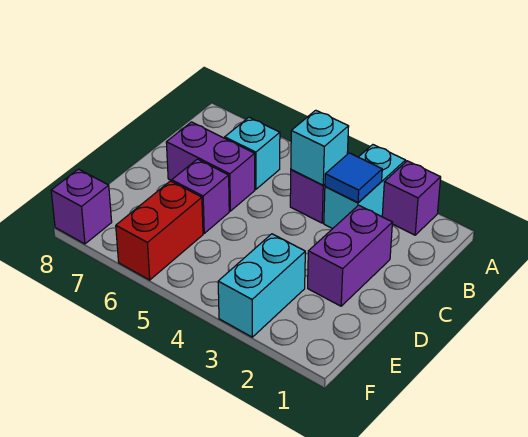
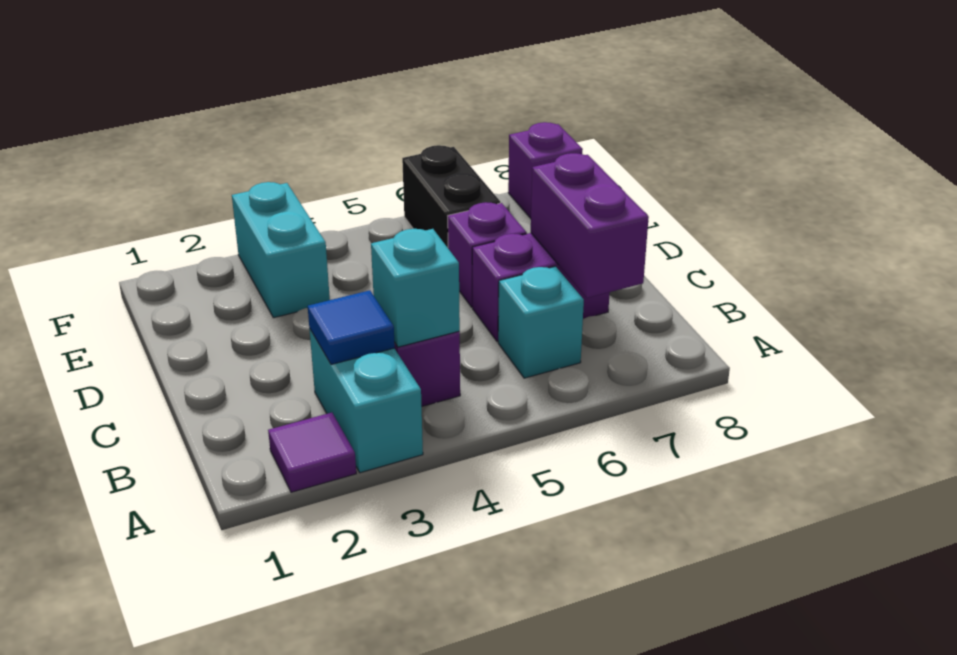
purple brick A2 level 1 -> purple tile A2 level 1
purple brick C2:D2 level 1 -> purple brick B7:C7 level 2
red brick E6:F6 level 1 -> black brick E6:F6 level 1

